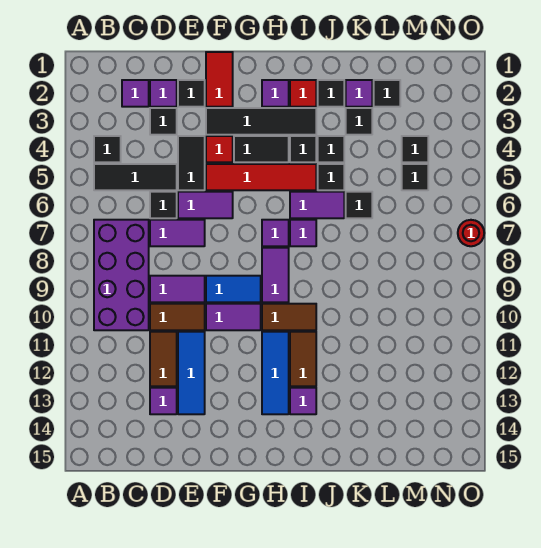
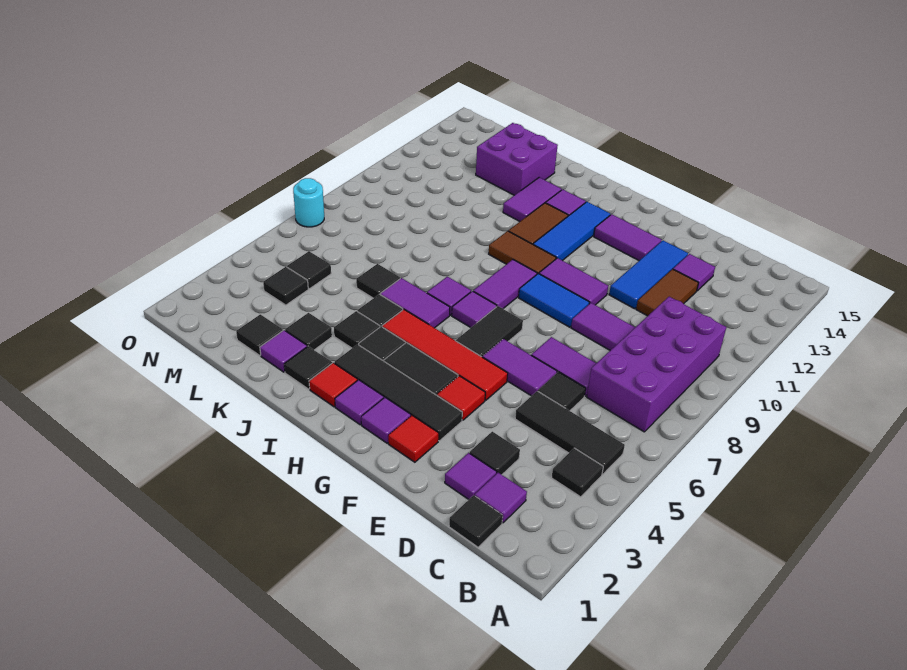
brown tile D10:E10 level 1 -> none
black tile E2 level 1 -> black tile C1 level 1
black tile E4:E5 level 1 -> black tile G6:G7 level 1
red tile F1:F2 level 1 -> red tile F2 level 1
none -> purple tile F13:G13 level 1
none -> purple tile G2 level 1
none -> purple tile J12:J13 level 1
none -> purple brick K13:L14 level 1
red round brick O7 level 1 -> cyan round brick O7 level 1

